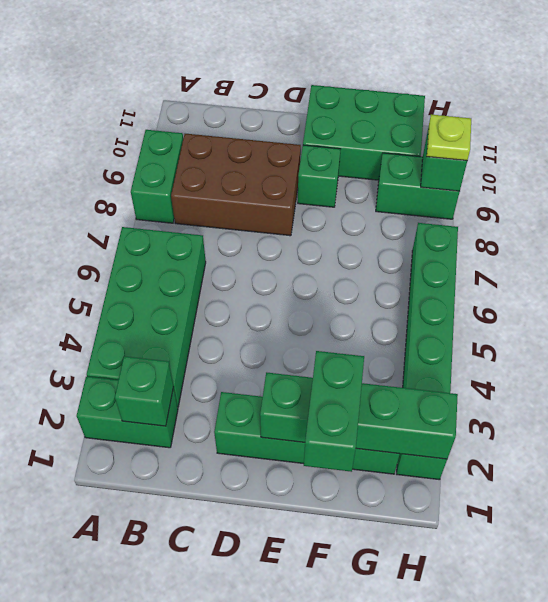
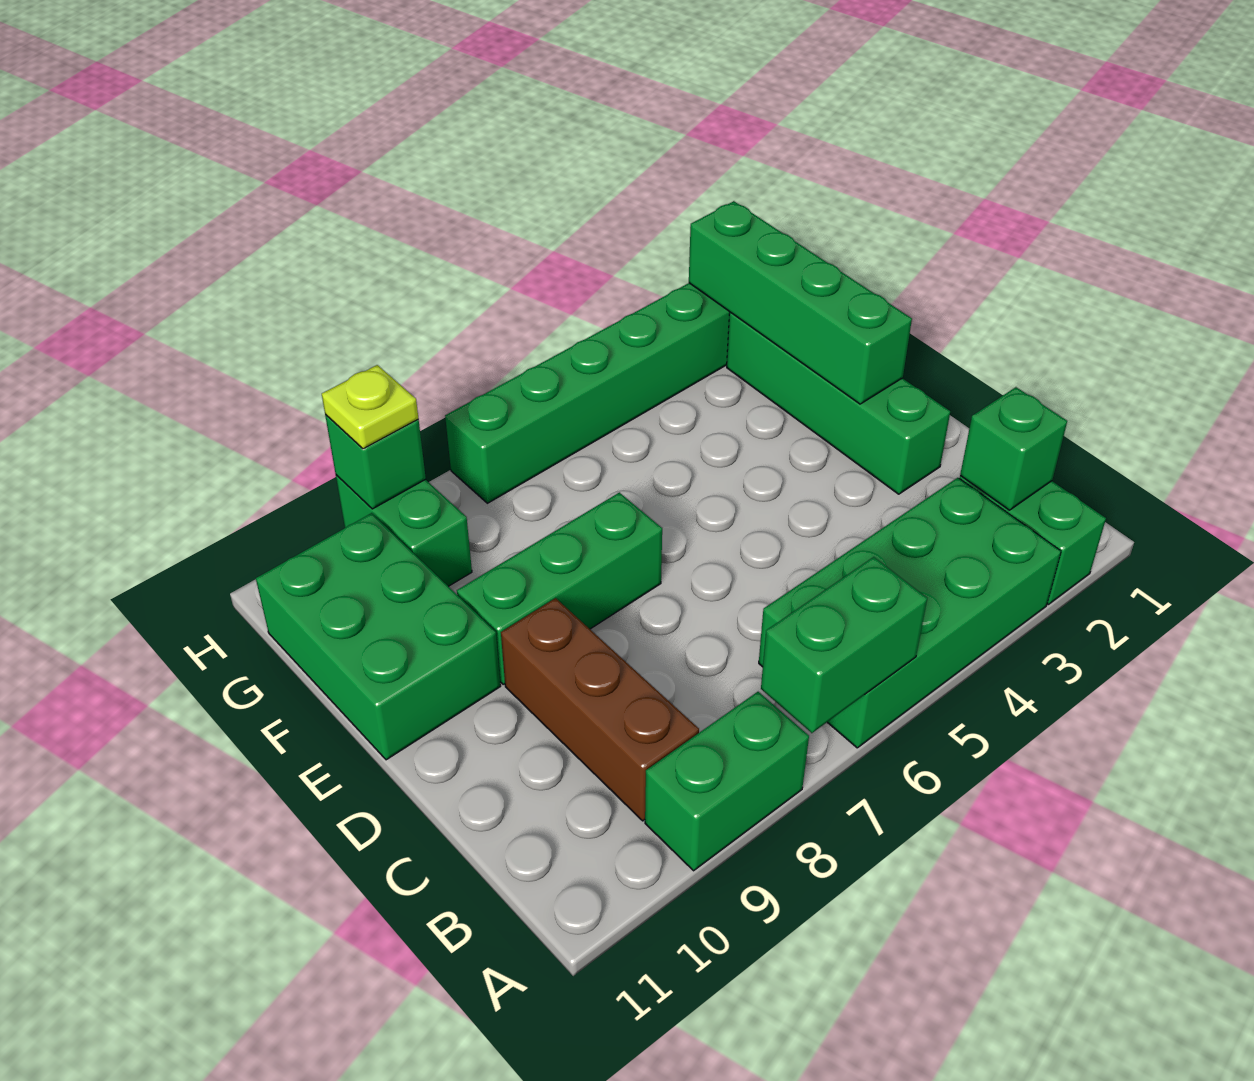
brown brick B8:D9 level 1 -> brown brick B9:D9 level 1
green brick E9 level 1 -> green brick E7:E9 level 1
green brick F1:F2 level 3 -> green brick A6:A7 level 2

